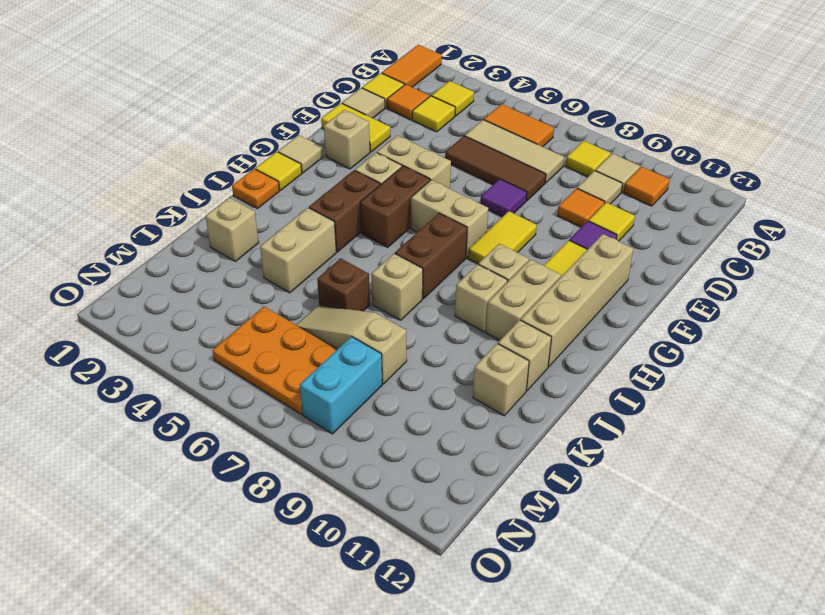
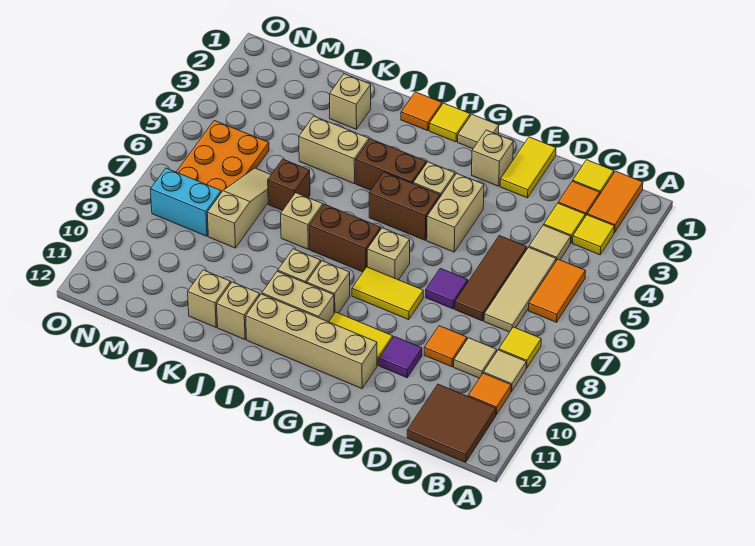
orange tile A1:B1 level 1 -> orange tile B1:B2 level 1
none -> brown tile B11:C12 level 1
tan tile D1 level 1 -> tan tile C4 level 1
yellow tile D10 level 1 -> none
tan brick G6:G7 level 1 -> tan brick G7 level 1
orange plate I1 level 1 -> orange tile I1 level 1

